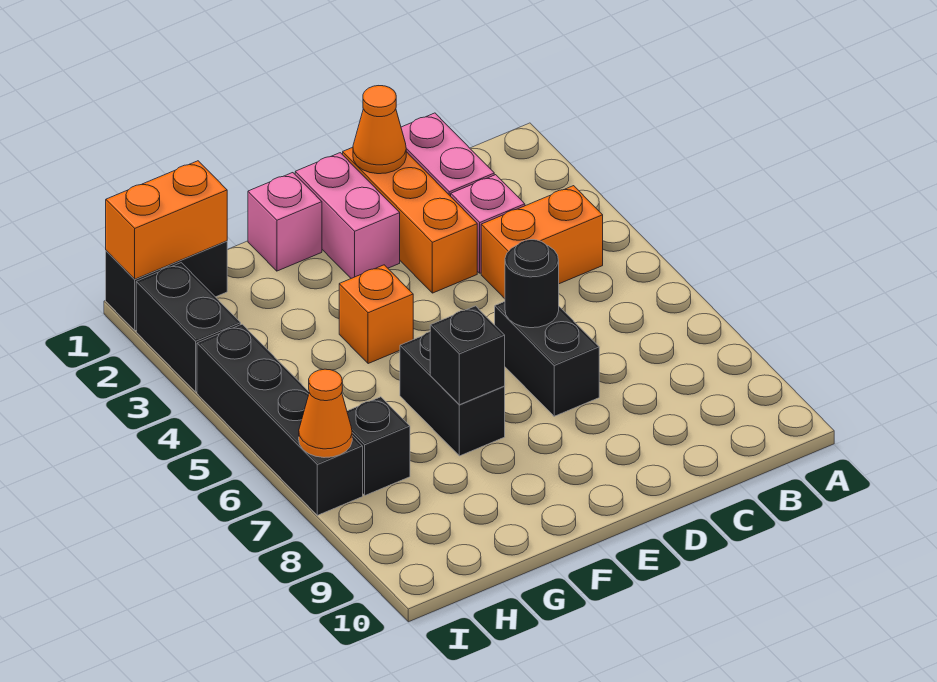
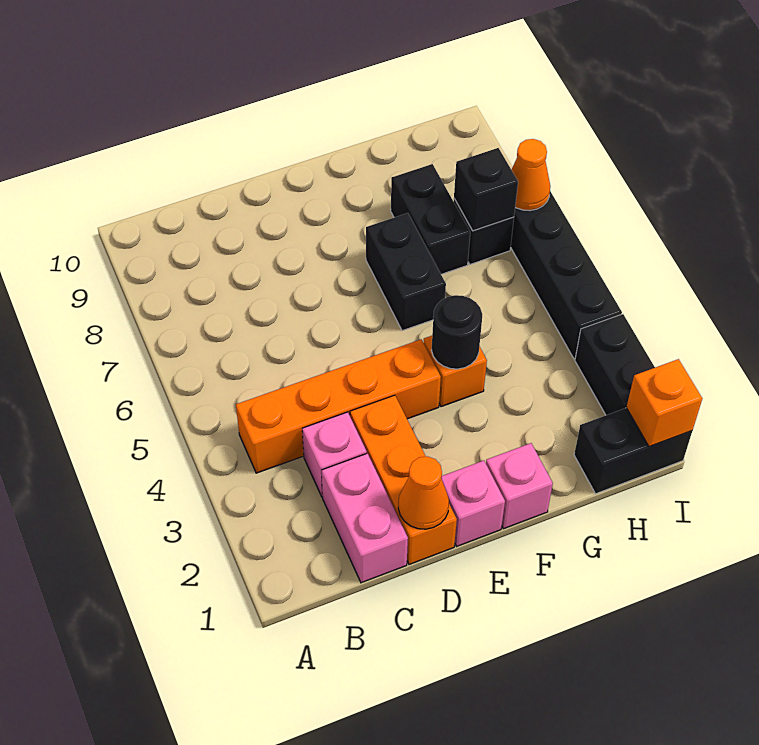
orange brick B4:C4 level 1 -> orange brick B4:E4 level 1
black brick D6:D7 level 1 -> black brick G7:G8 level 1
black round brick D6 level 2 -> black round brick F4 level 2
pink brick E1:E2 level 1 -> pink brick E1 level 1
black brick F7 level 2 -> black brick H7 level 2
orange brick H1:I1 level 2 -> orange brick I1 level 2

